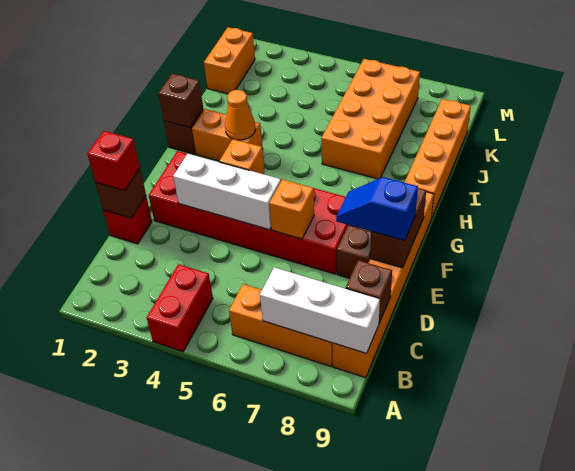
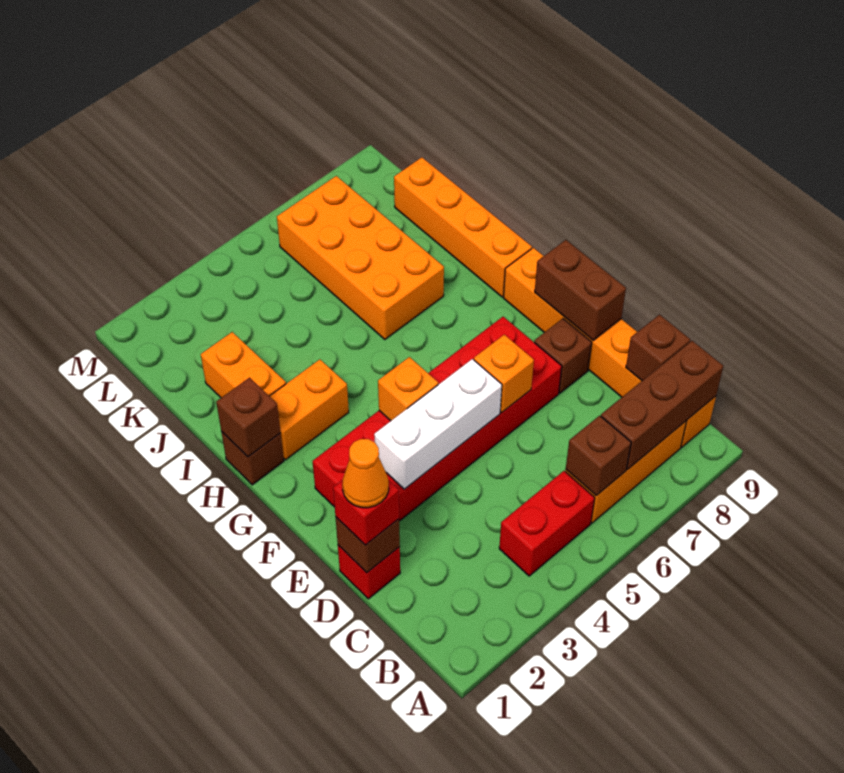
red brick A4:B4 level 1 -> red brick B4:B5 level 1
none -> brown brick B6 level 2
white brick B7:B9 level 2 -> brown brick B7:B9 level 2
blue slope E8:E9 level 3 top 9 -> none
orange cone H3 level 2 -> orange cone D1 level 4
orange brick K1:L1 level 1 -> orange brick I2:J2 level 1

